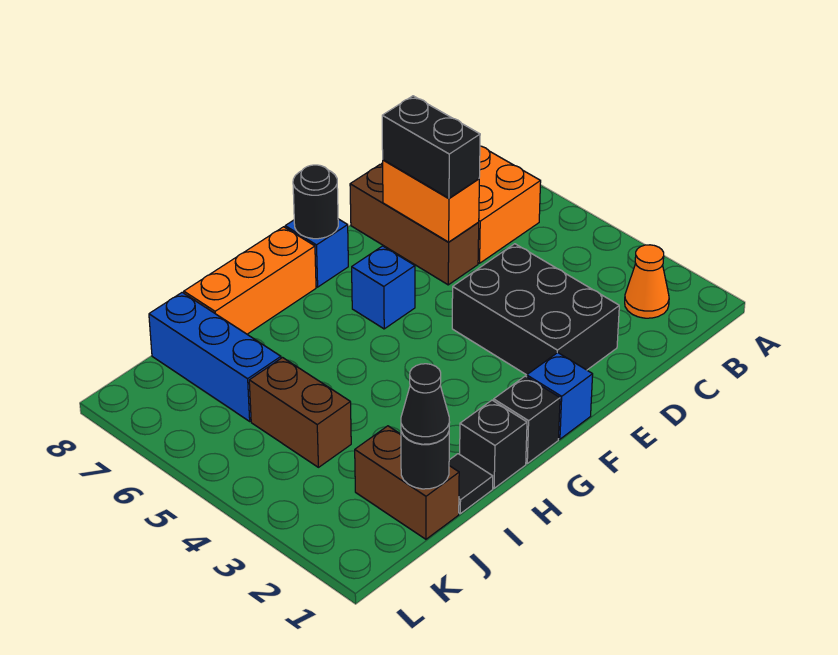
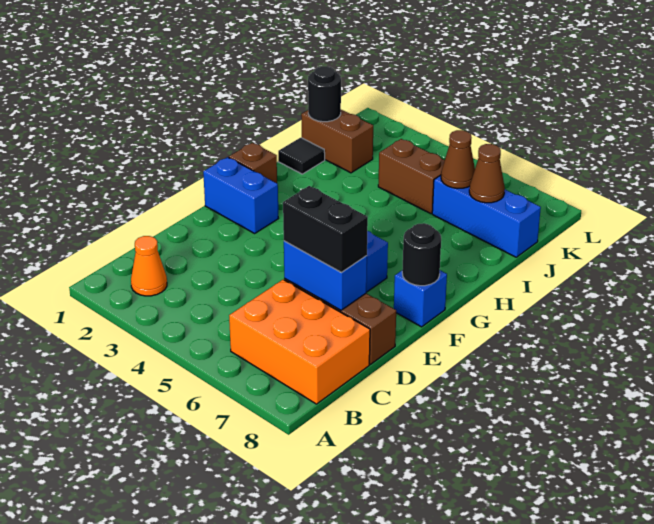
black brick D2:E4 level 1 -> none
orange brick D6:D7 level 2 -> blue brick D6:D7 level 2
blue brick F1 level 1 -> blue brick F1:F2 level 1
black brick G1 level 1 -> brown brick G1 level 1
orange brick G8:I8 level 1 -> none
black brick H1 level 1 -> none
black cone J1 level 3 -> none
none -> brown cone J6 level 2
none -> brown cone J7 level 2

